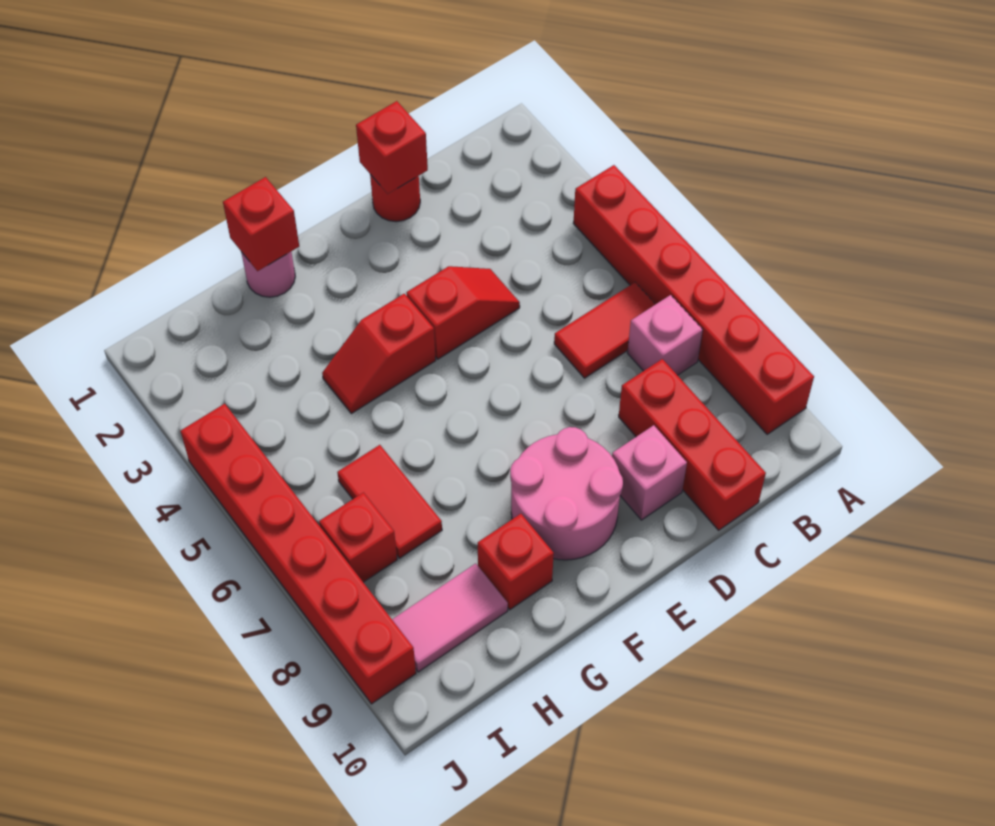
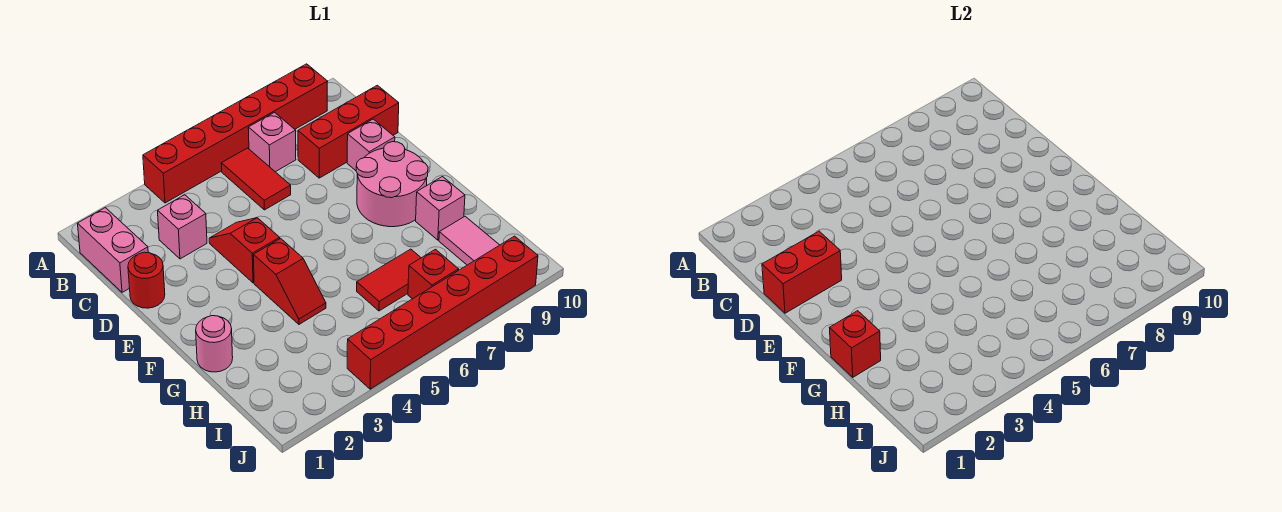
none -> pink brick B1:C1 level 1
none -> pink brick C3 level 1
red brick D1 level 2 -> red brick D1:D2 level 2
red brick G9 level 1 -> pink brick G9 level 1

